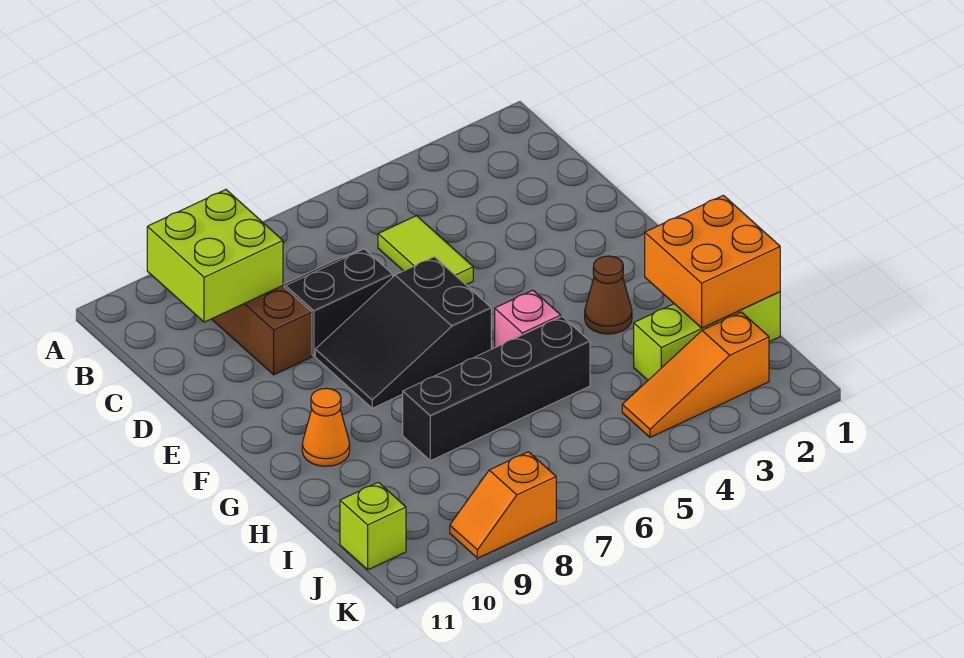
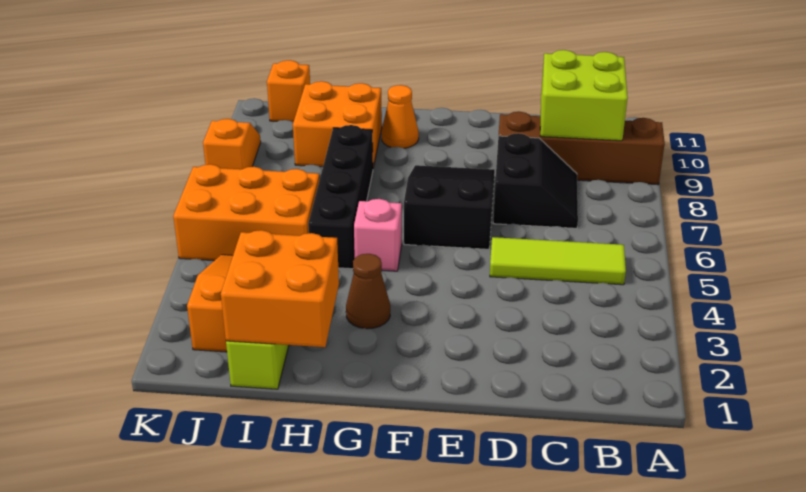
lime tile C5:D5 level 1 -> lime tile B5:D5 level 1
none -> orange brick H9:I10 level 1
none -> orange brick I5:K6 level 1
lime brick J11 level 1 -> orange brick J11 level 1

